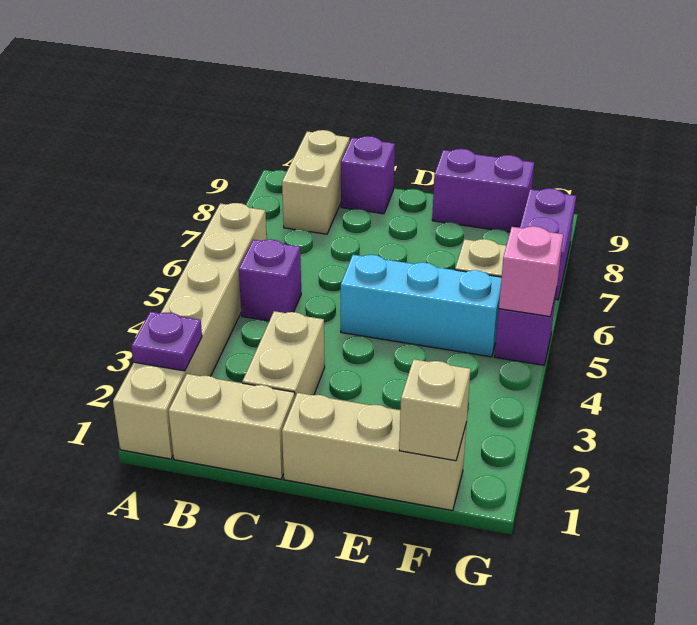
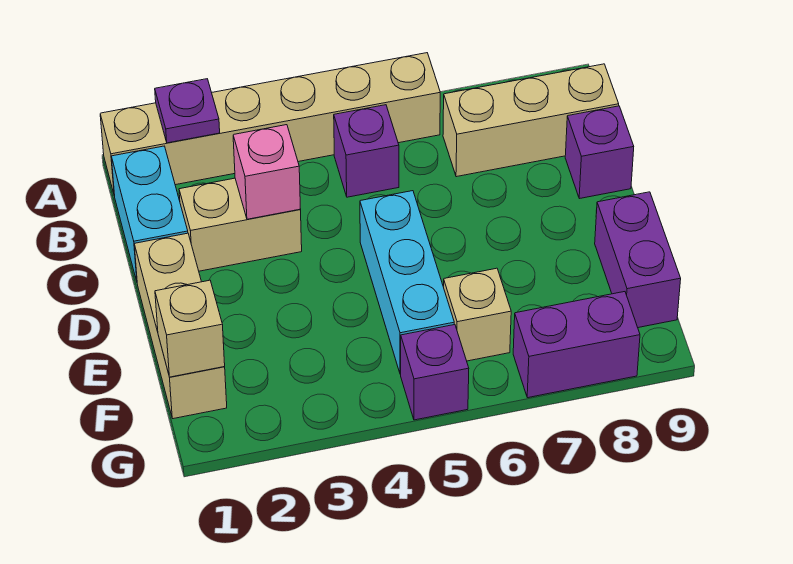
tan brick B1:C1 level 1 -> cyan brick B1:C1 level 1
tan brick B8:B9 level 1 -> tan brick B7:B9 level 1
pink brick G5 level 2 -> pink brick C3 level 2

